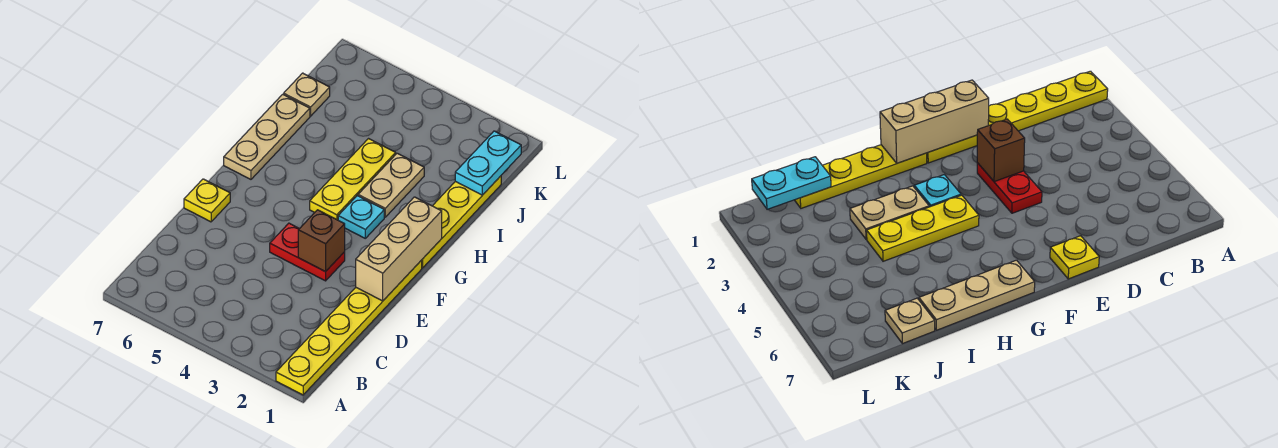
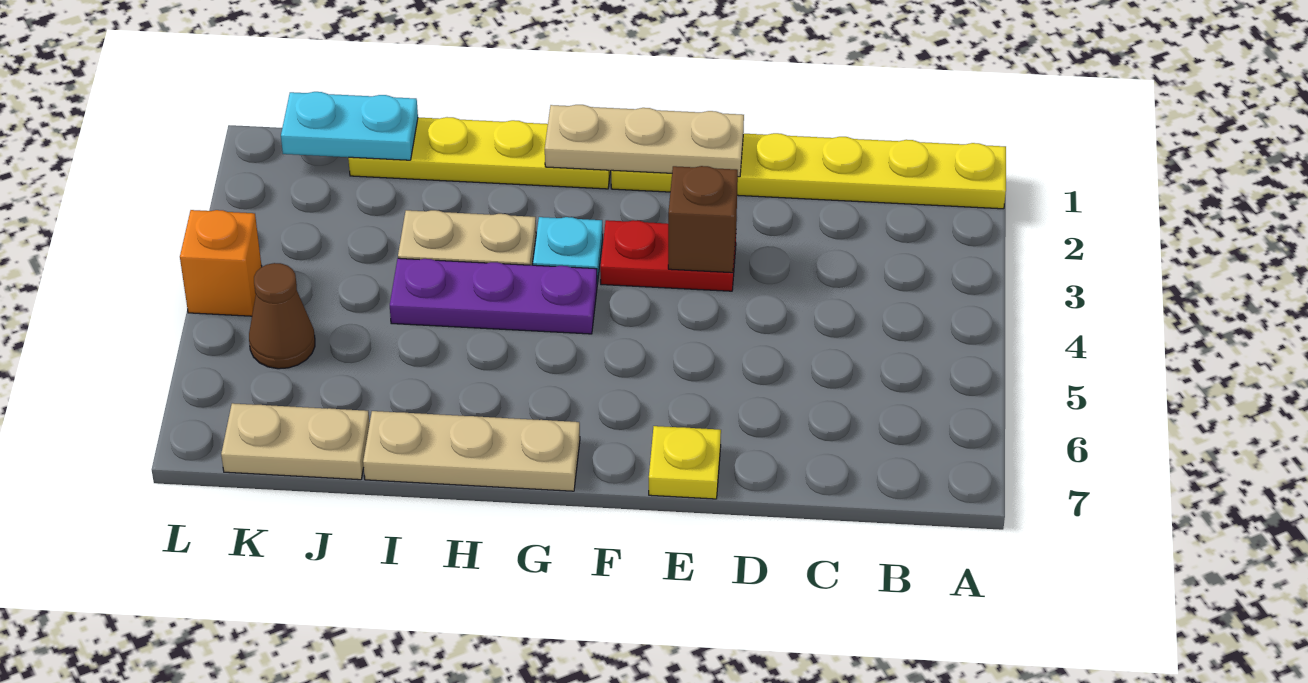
tan brick E1:G1 level 2 -> tan plate E1:G1 level 2
red plate E3:E4 level 1 -> red plate E3:F3 level 1
yellow plate G4:I4 level 1 -> purple plate G4:I4 level 1
tan plate J7 level 1 -> tan plate J7:K7 level 1
none -> brown cone K5 level 1
none -> orange brick L4 level 1

